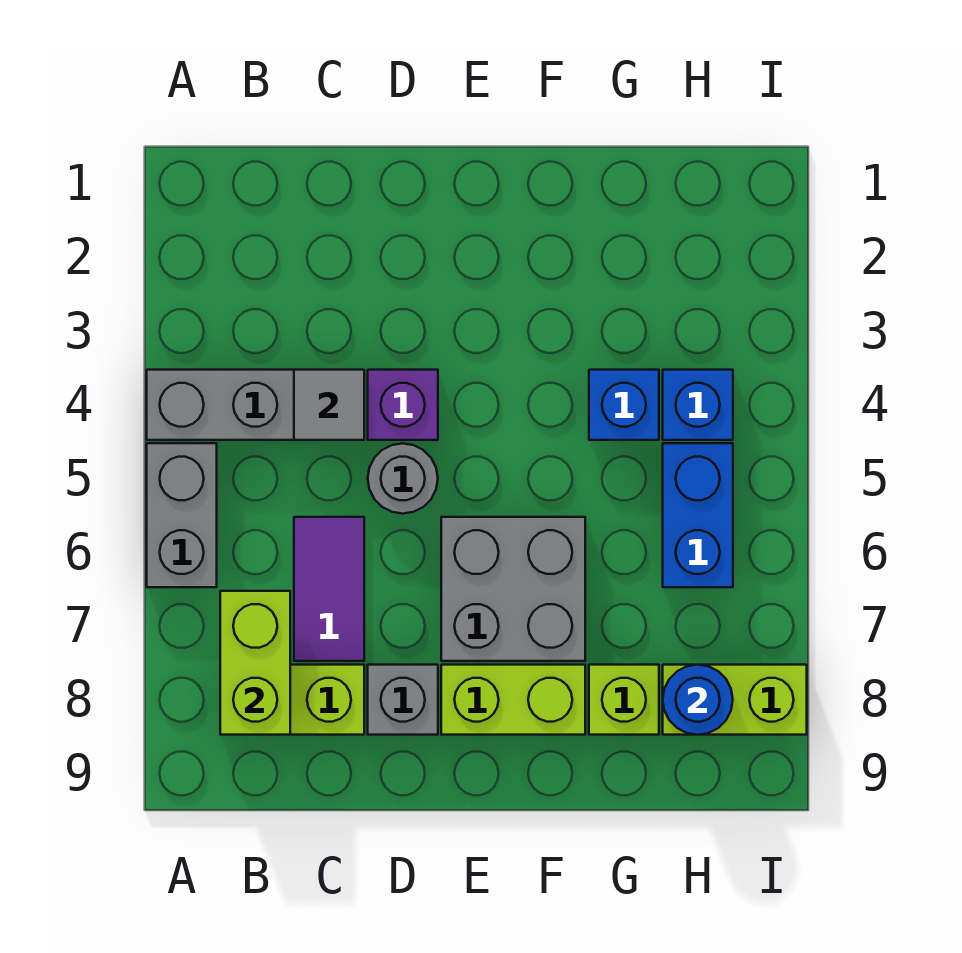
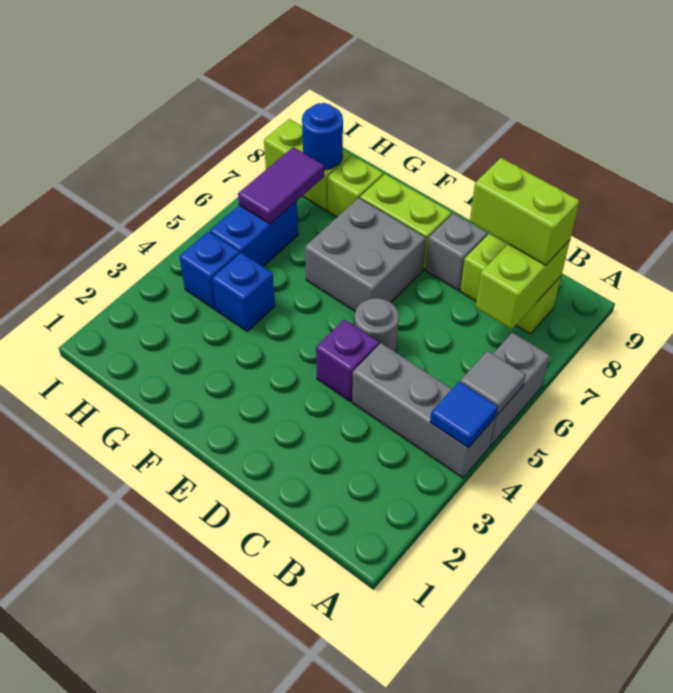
none -> blue tile A4 level 2
none -> lime brick B8:C8 level 3
grey tile C4 level 2 -> grey tile A5 level 2
purple tile C6:C7 level 1 -> purple tile H6:H7 level 2

